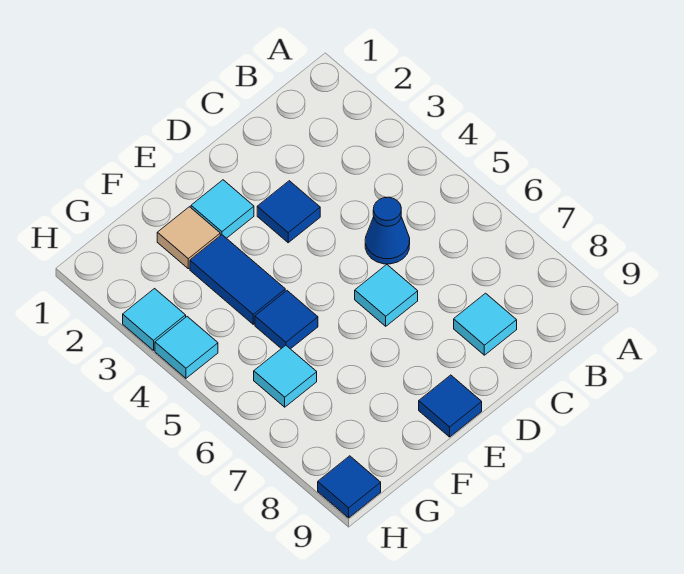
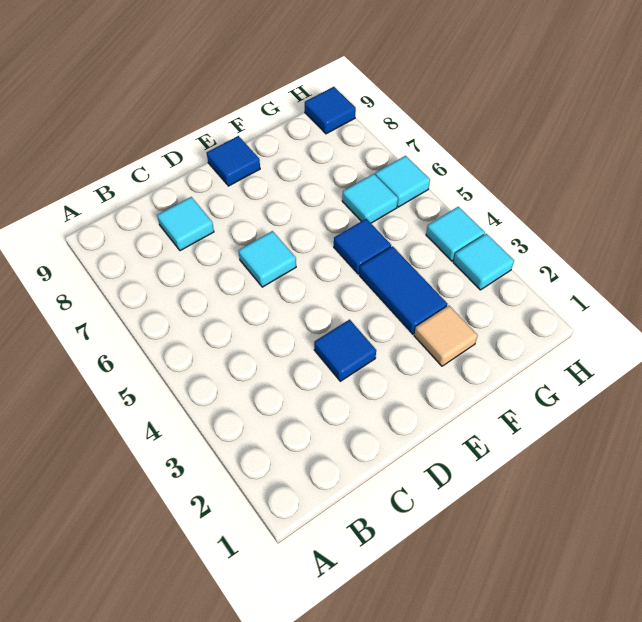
blue cone C5 level 1 -> none
cyan tile E2 level 1 -> cyan tile H6 level 1

